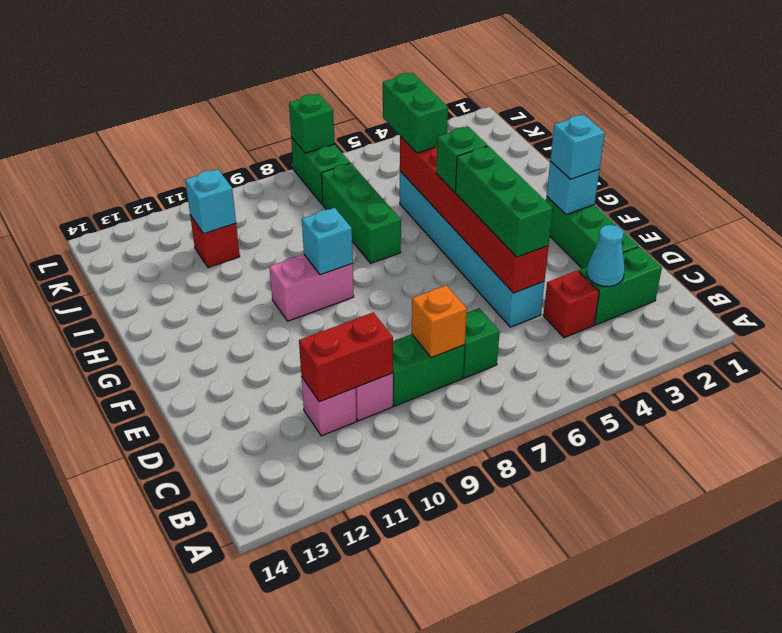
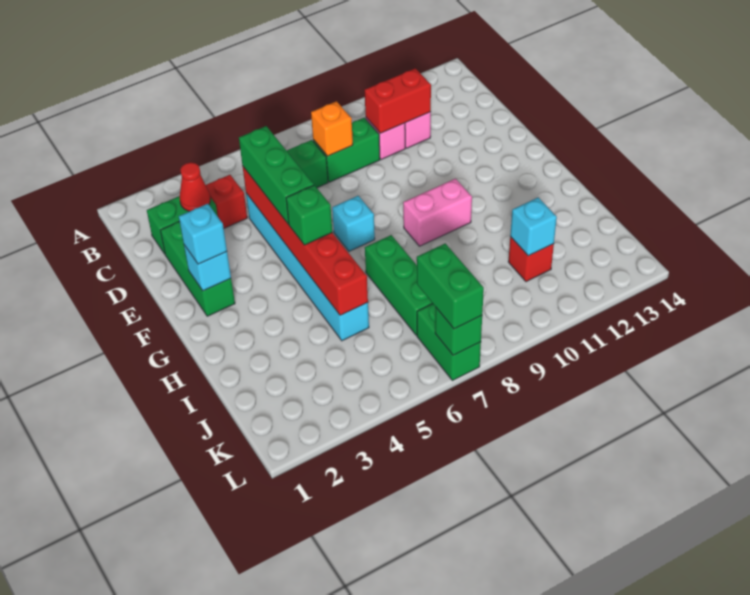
cyan cone C3 level 2 -> red cone C3 level 2
cyan brick G9 level 2 -> cyan brick F7 level 1
green brick I5:J5 level 3 -> green brick K7:L7 level 3

